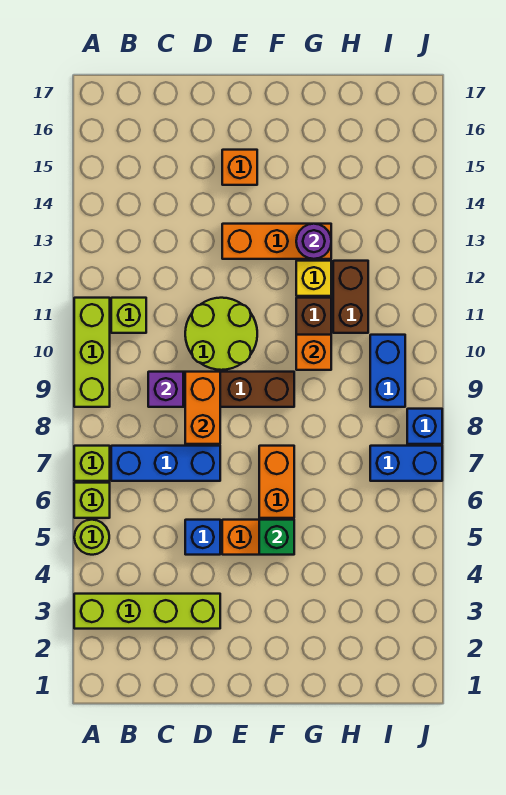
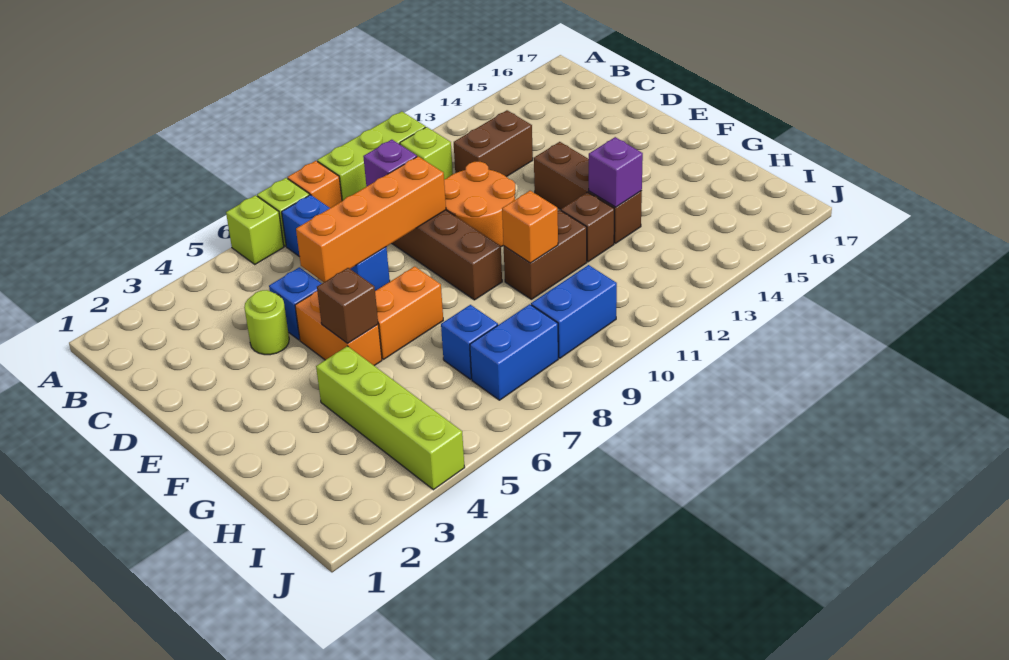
lime brick A3:D3 level 1 -> lime brick G4:J4 level 1
lime round brick A5 level 1 -> lime round brick D4 level 1
orange brick D8:D9 level 2 -> orange brick D6:D9 level 2
lime round brick D10:E11 level 1 -> orange round brick D10:E11 level 1
orange brick E13:G13 level 1 -> brown brick E13:G13 level 1
orange brick E15 level 1 -> orange brick A8 level 1
green brick F5 level 2 -> brown brick F5 level 2
yellow brick G12 level 1 -> brown brick G12 level 1
purple round brick G13 level 2 -> purple brick G13 level 2
brown brick H11:H12 level 1 -> brown brick C12:C13 level 1
blue brick I7:J7 level 1 -> blue brick I7:I8 level 1
blue brick J8 level 1 -> blue brick H7 level 1

